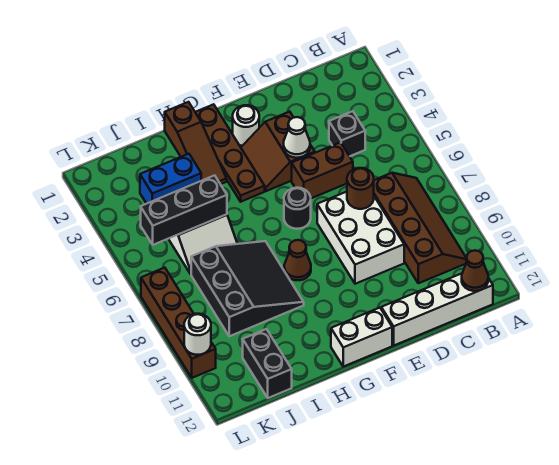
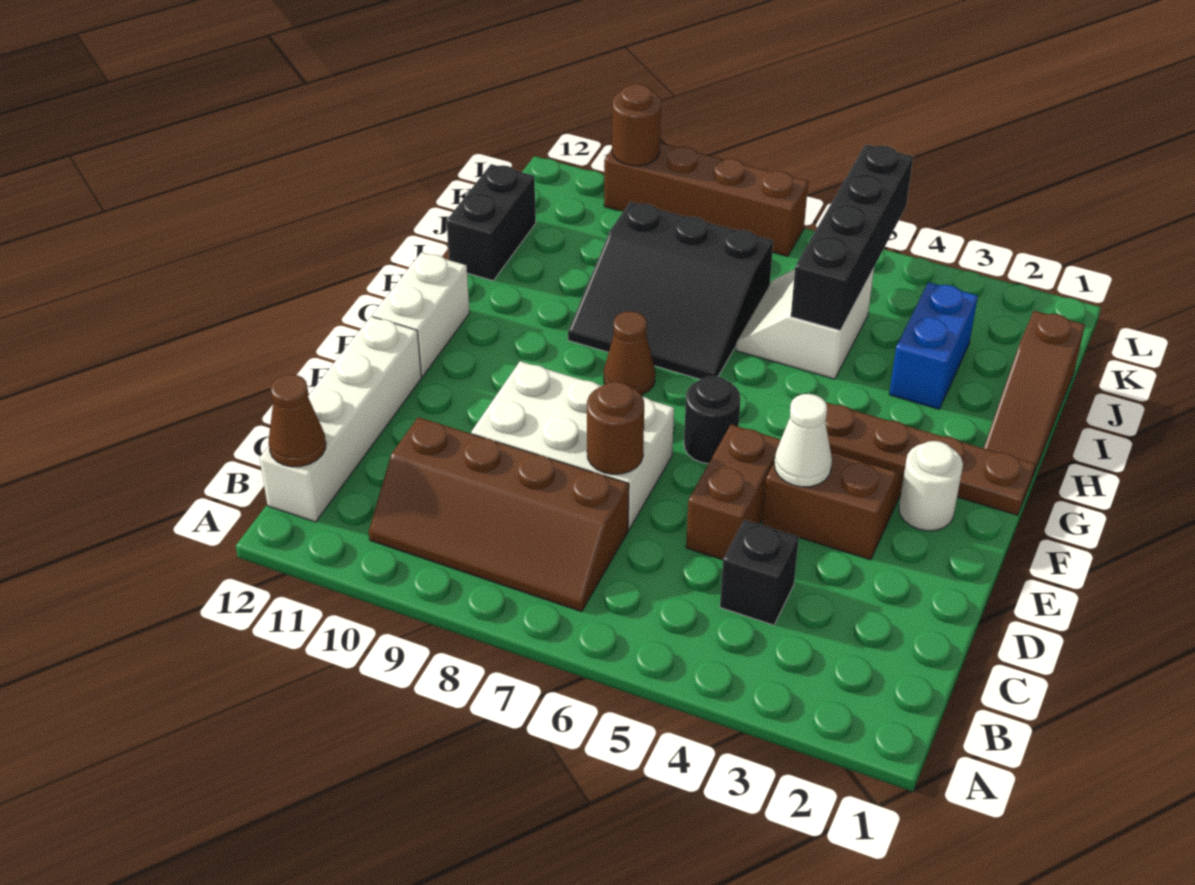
brown slope H1:H3 level 1 top 1 -> brown slope H1:J1 level 1 top J
black brick I5:K5 level 2 -> black brick I5:L5 level 2
black brick J11:J12 level 1 -> black brick I12:J12 level 1
white round brick L10 level 2 -> brown round brick L10 level 2

